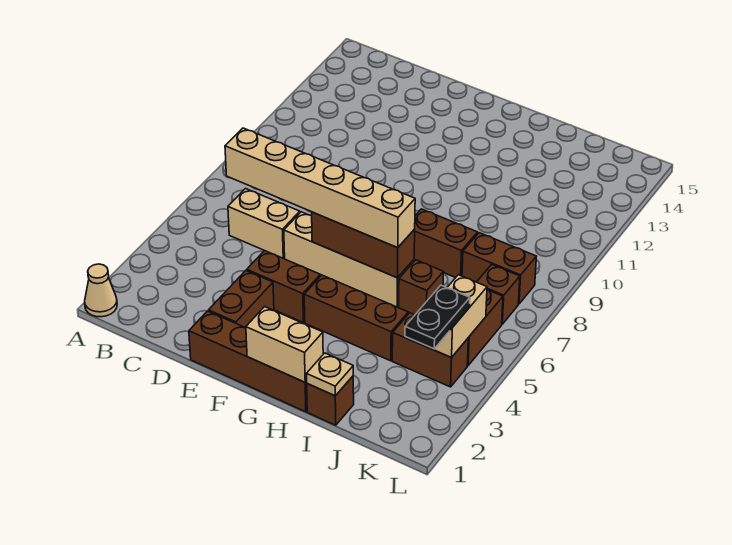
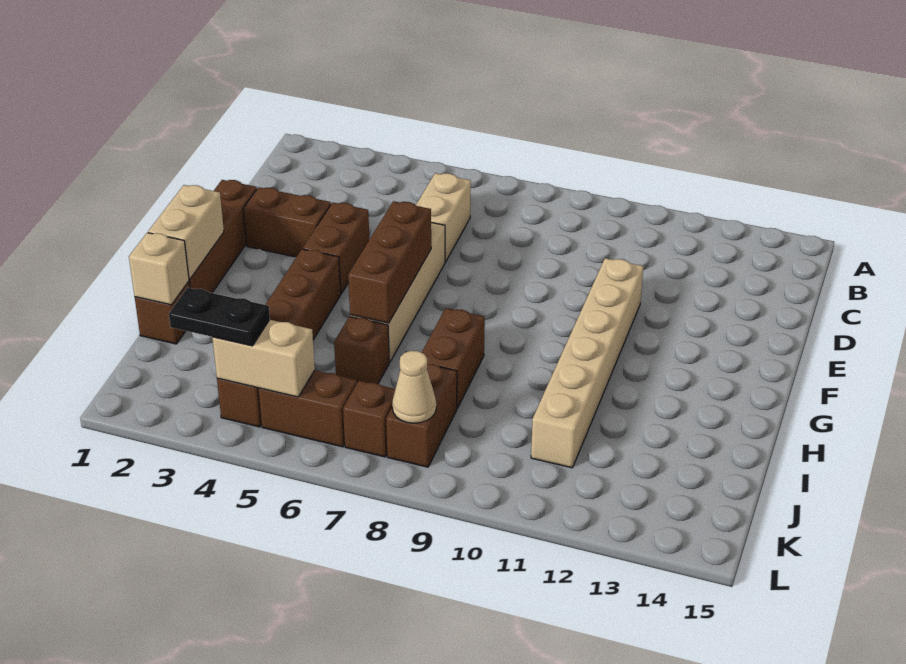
tan cone A1 level 1 -> tan cone K8 level 2
tan brick C6:H6 level 3 -> tan brick E11:J11 level 1
tan plate I1 level 2 -> tan brick I1 level 2

